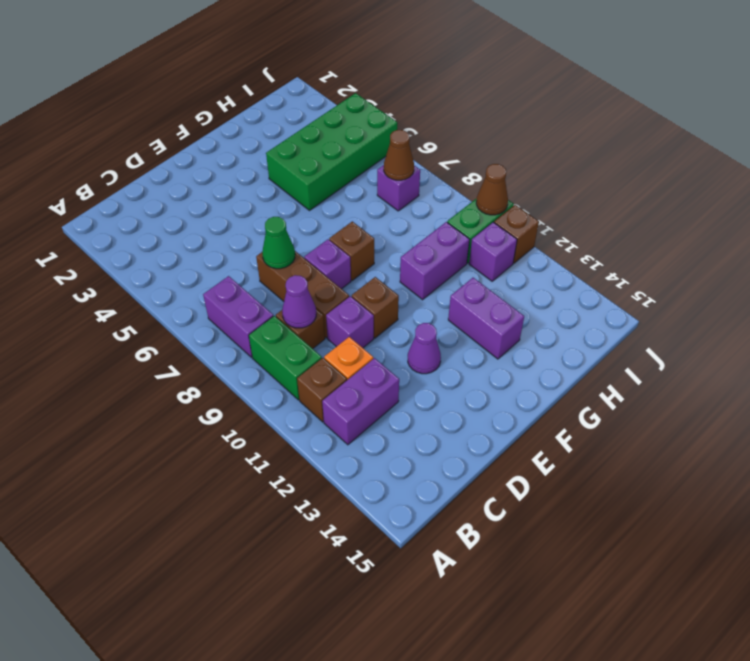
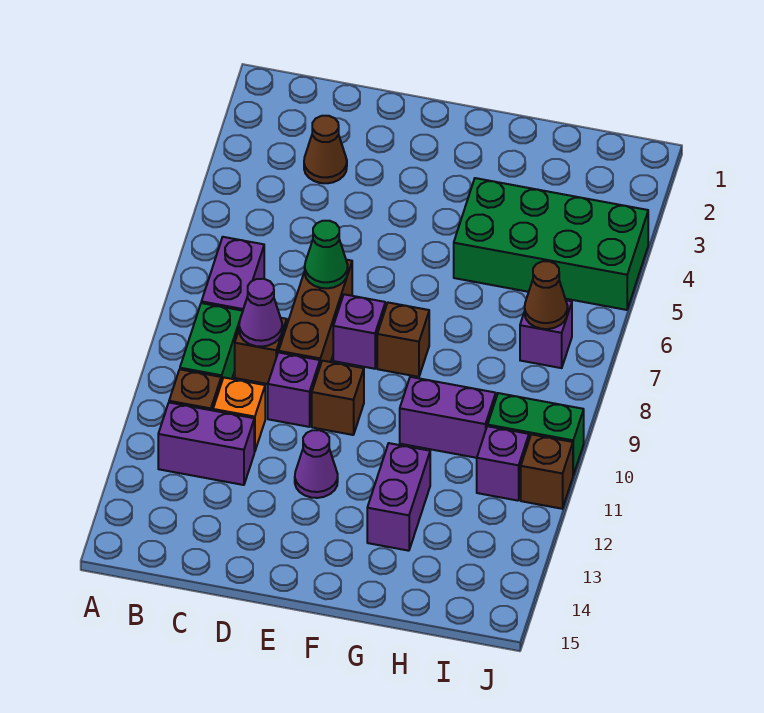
brown cone J10 level 2 -> brown cone C3 level 1

